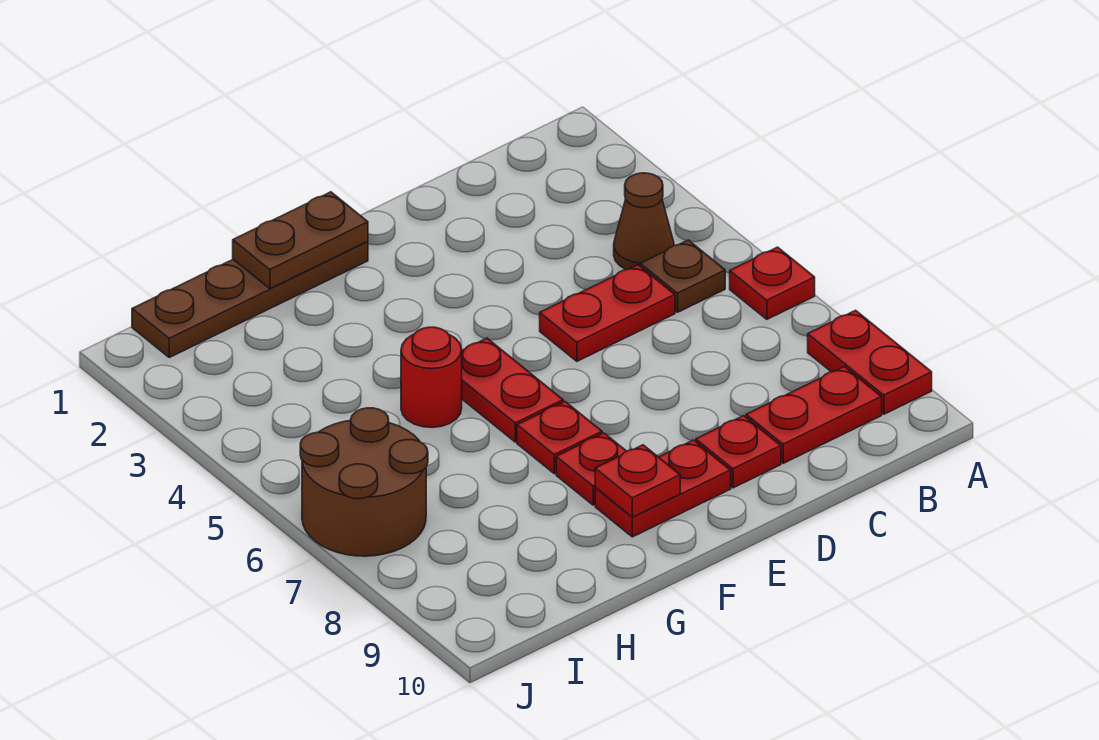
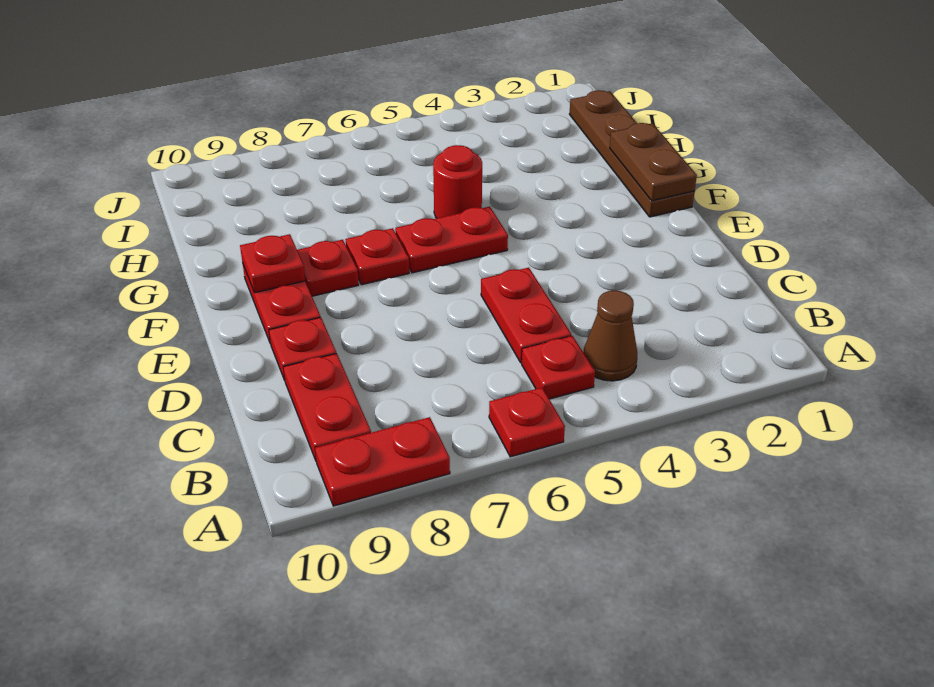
brown plate B5 level 1 -> red plate B5 level 1
brown round brick I6:J7 level 1 -> none

